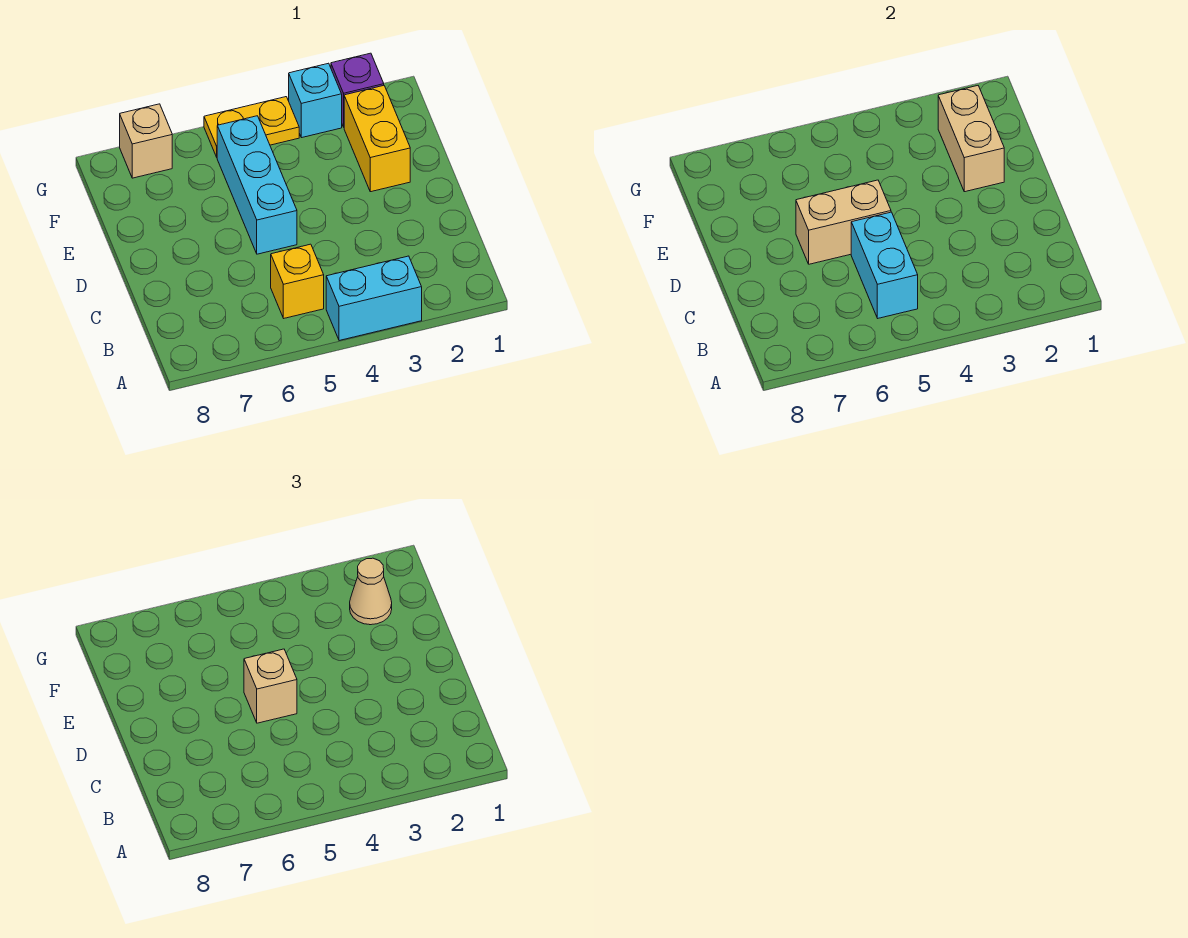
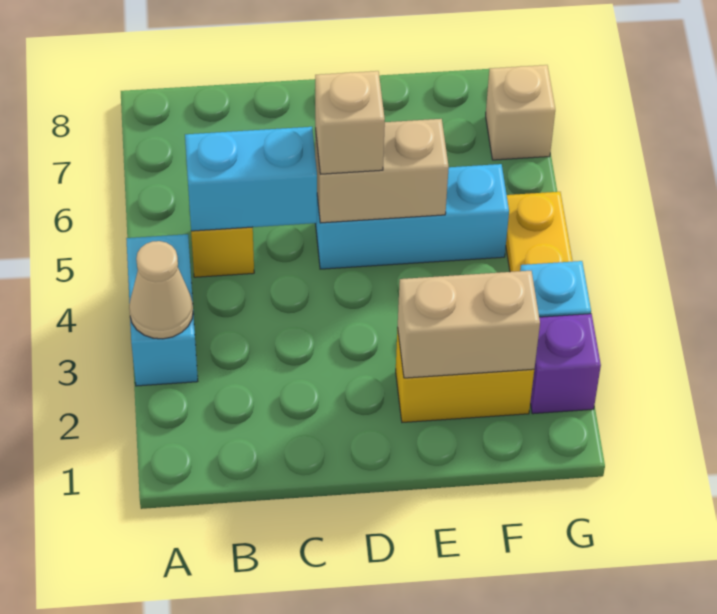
tan brick D5:D6 level 2 -> tan brick D5:E5 level 2
tan cone F2 level 3 -> tan cone A3 level 2

